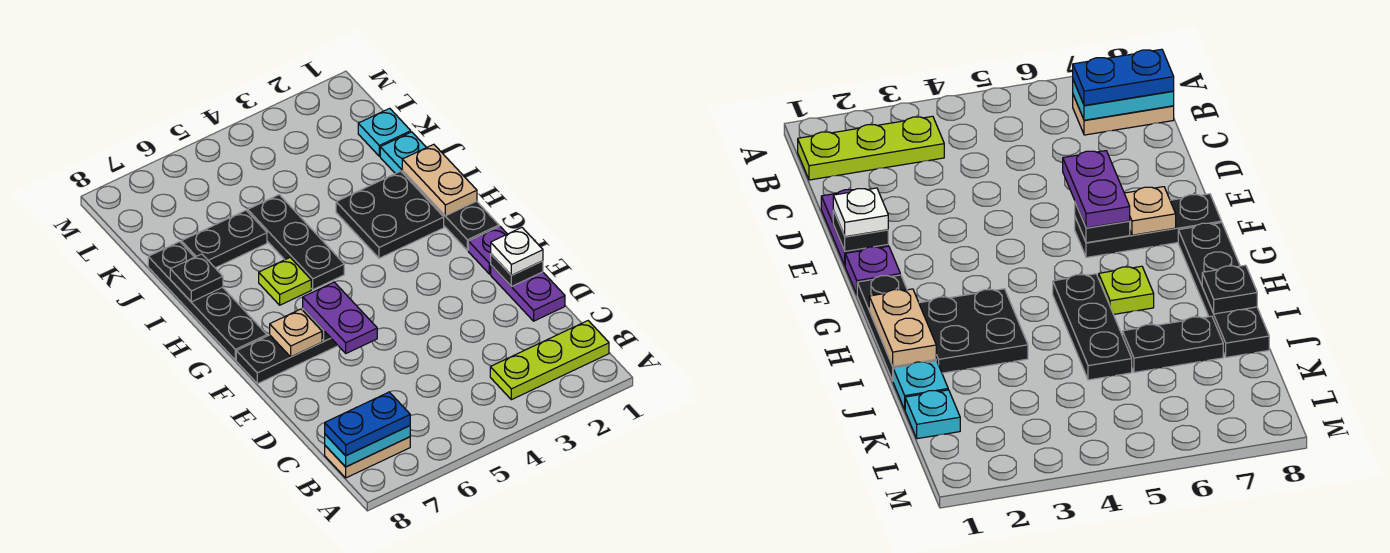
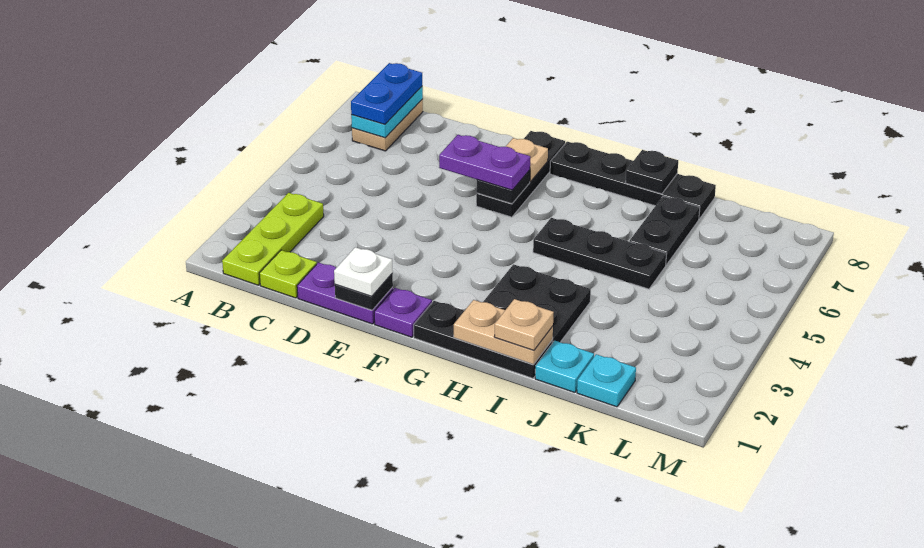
lime plate H6 level 1 -> lime plate C1 level 1
none -> tan plate I1 level 3

